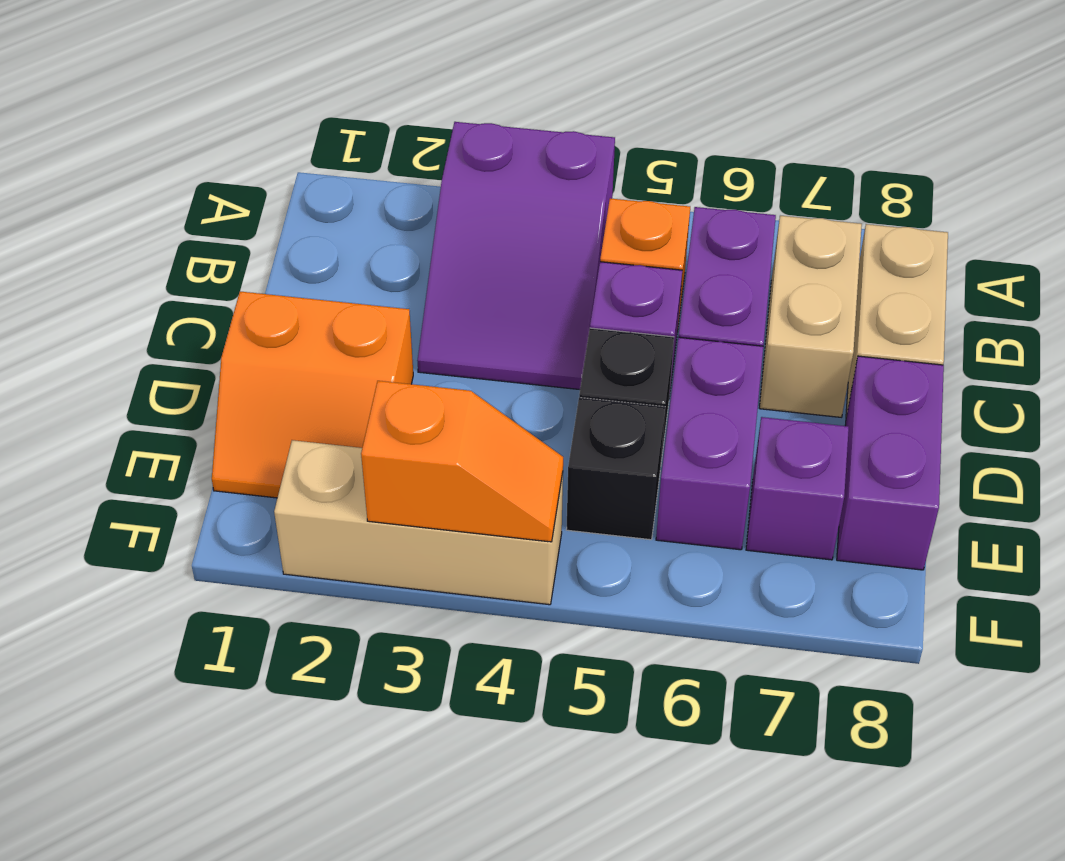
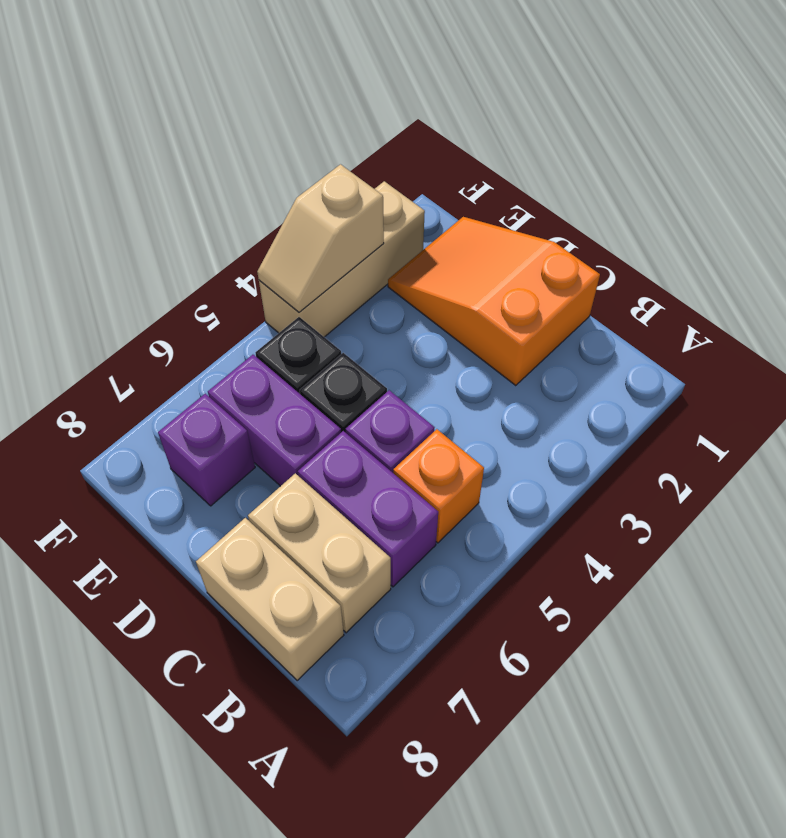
purple slope A3:C4 level 1 top A -> none
orange slope D1:E2 level 1 top D -> orange slope C1:E2 level 1 top C
purple brick D8:E8 level 1 -> none
orange slope F3:F4 level 2 top 3 -> tan slope F3:F4 level 2 top 3

